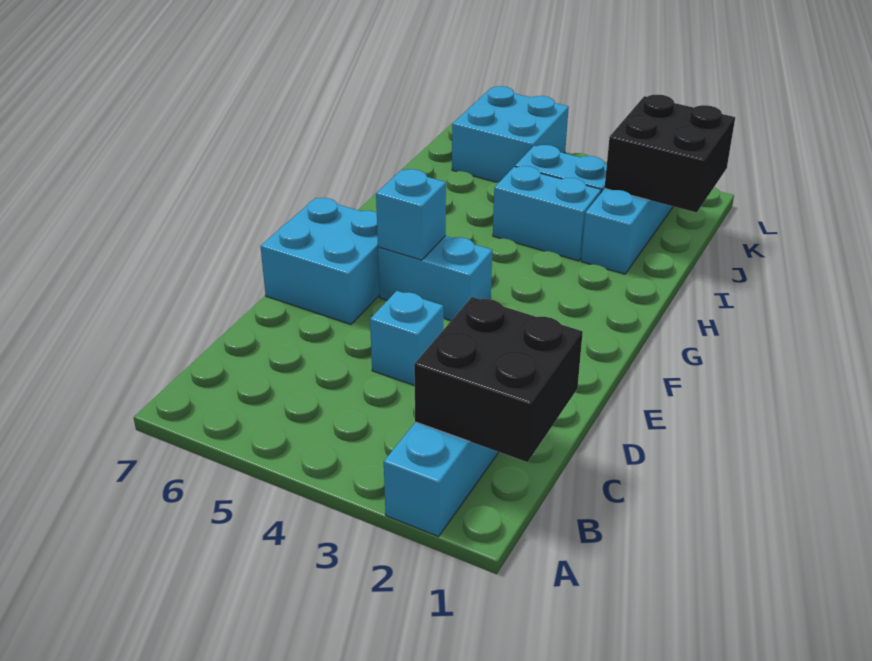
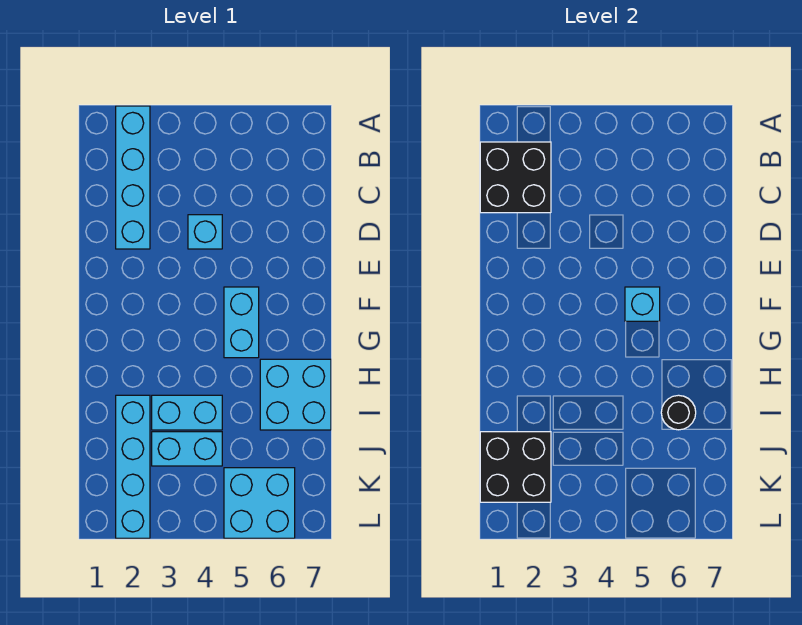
cyan brick E6:F7 level 1 -> cyan brick H6:I7 level 1
cyan brick F4:F5 level 1 -> cyan brick F5:G5 level 1
none -> black round brick I6 level 2

